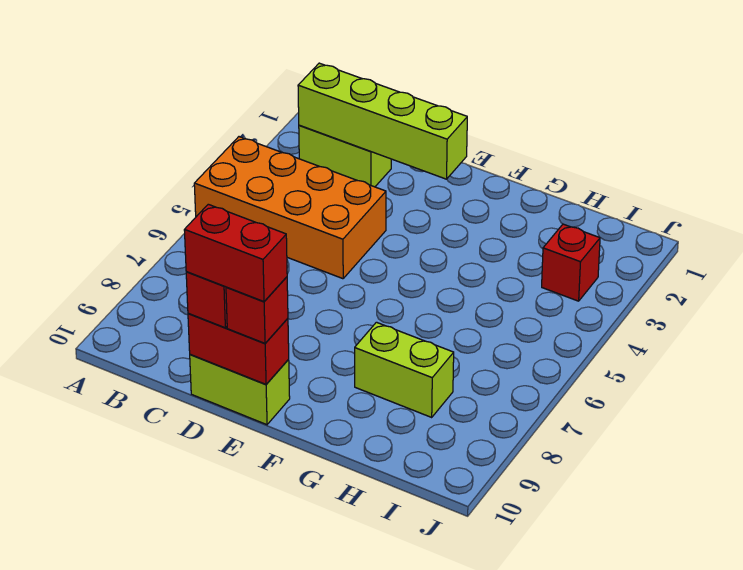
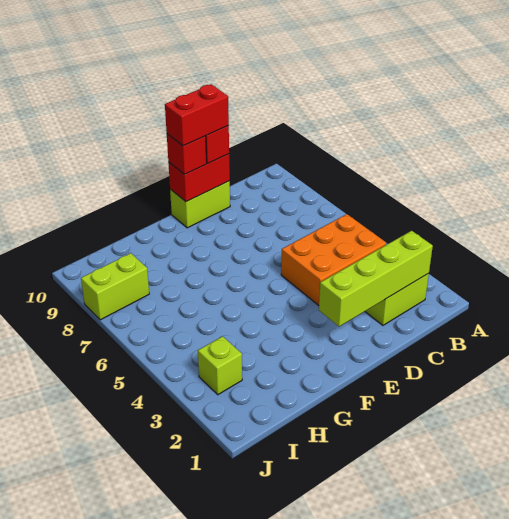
orange brick A4:D5 level 1 -> orange brick B4:D5 level 1
lime brick G8:H8 level 1 -> lime brick I8:J8 level 1
red brick I3 level 1 -> lime brick I3 level 1

